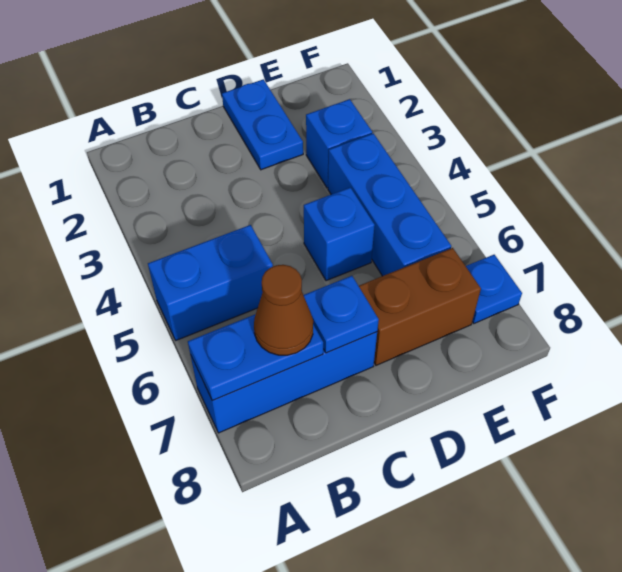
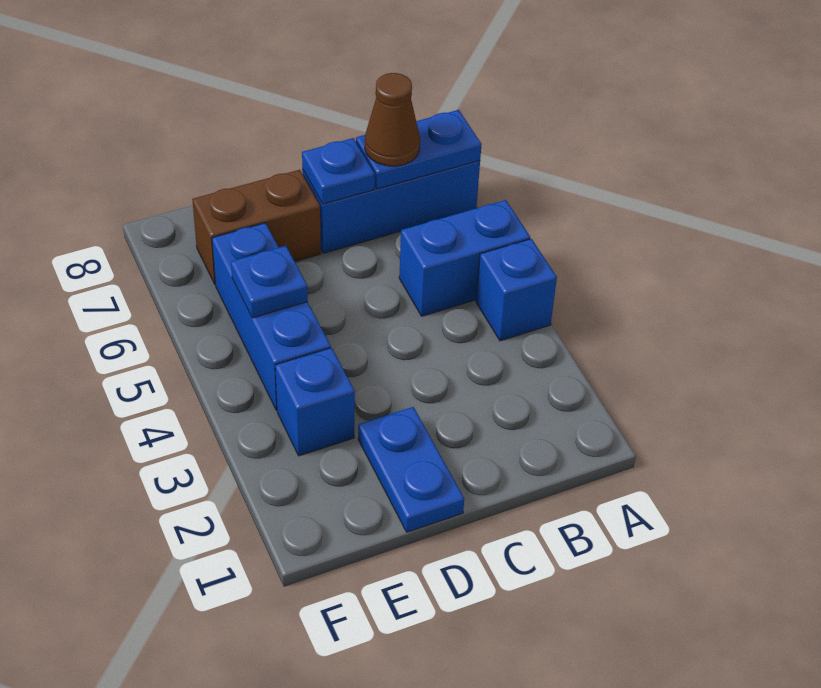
blue brick D5 level 1 -> blue brick A4 level 1
blue plate F7 level 1 -> blue plate E5 level 2

